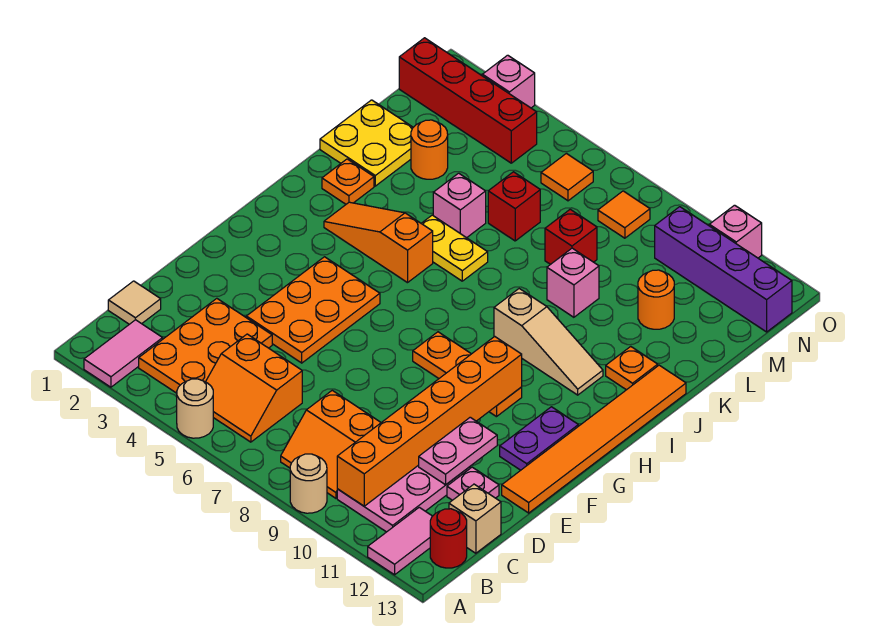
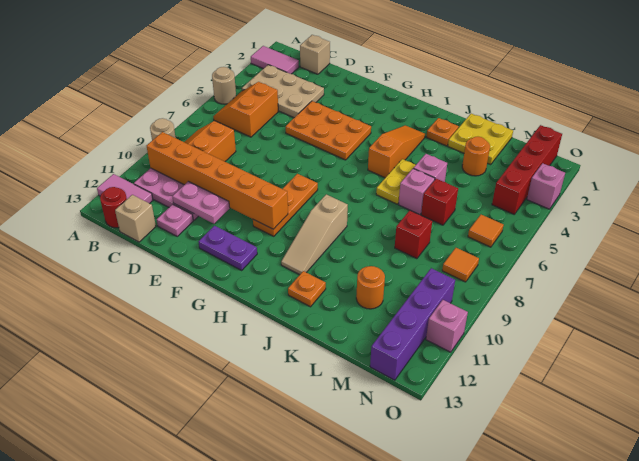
orange plate B3:D4 level 1 -> tan plate B3:D4 level 1
tan tile C1 level 1 -> tan brick C1 level 1
orange tile E13:J13 level 1 -> none
pink brick K9 level 1 -> pink brick K6 level 1

